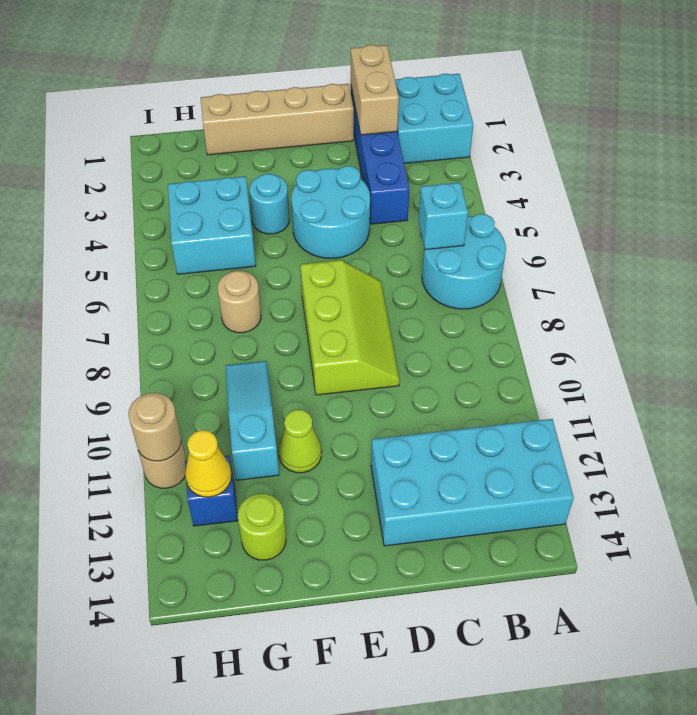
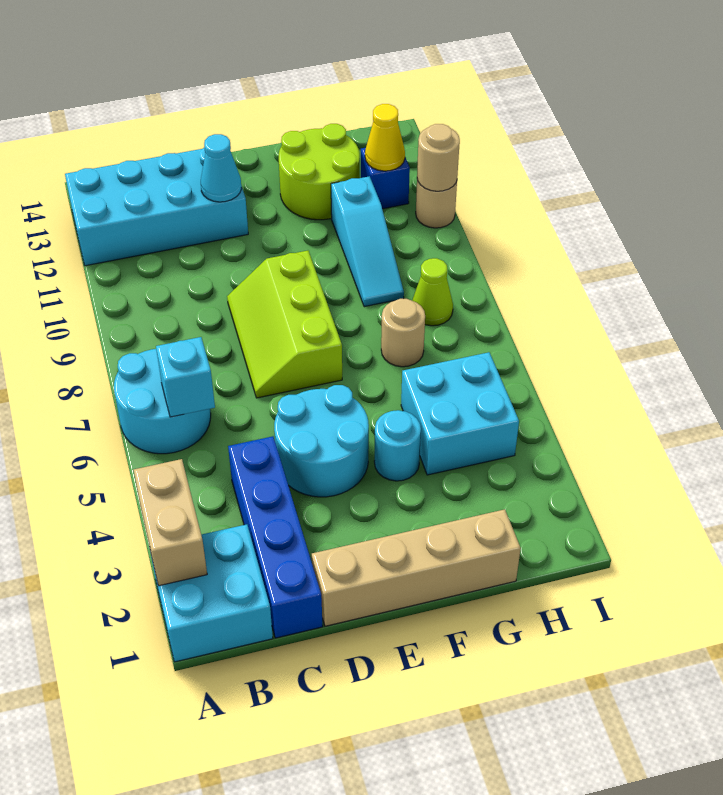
tan brick C1:C2 level 2 -> tan brick A2:A3 level 2
none -> cyan cone D12 level 2
lime cone F11 level 1 -> lime cone H8 level 1
lime round brick G13 level 1 -> lime round brick F12:G13 level 1

